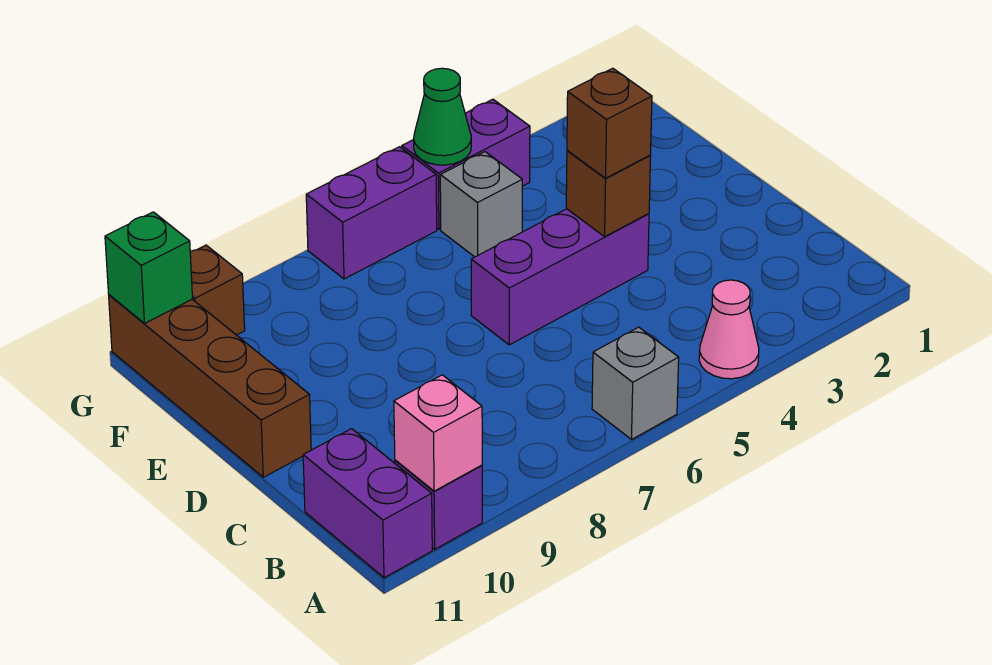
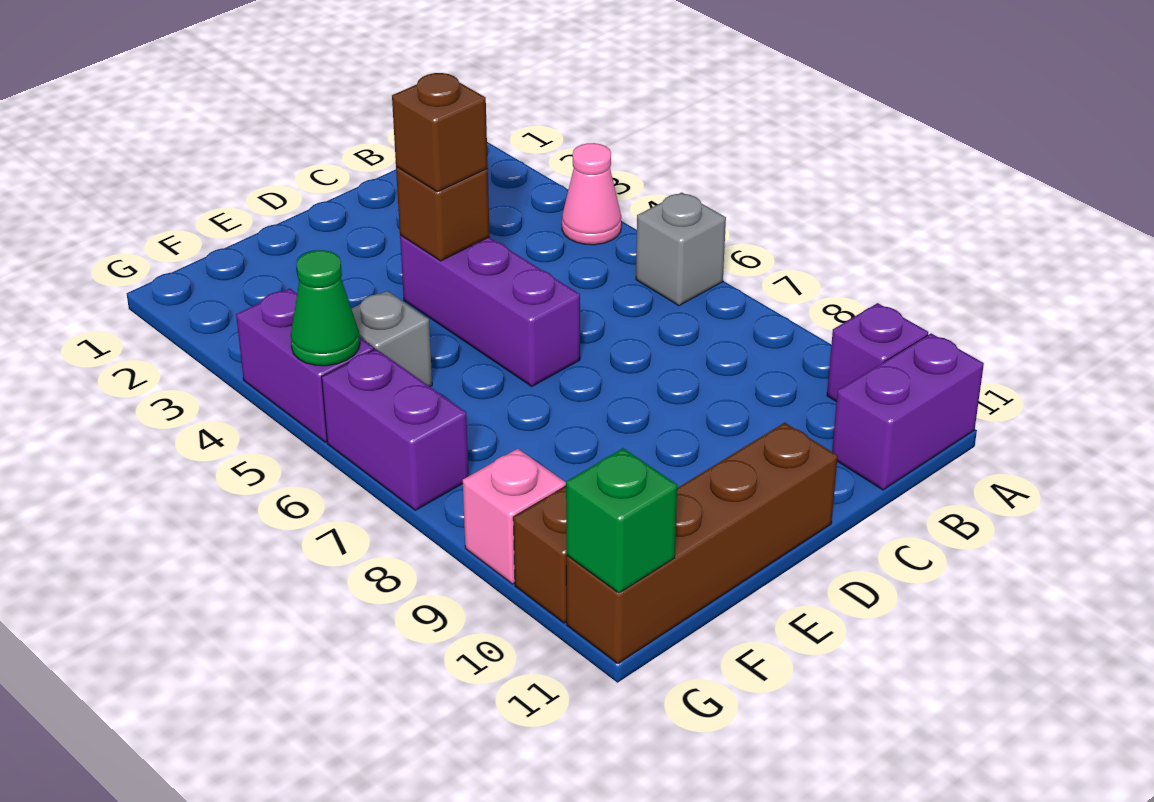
pink brick A10 level 2 -> pink brick G9 level 1

